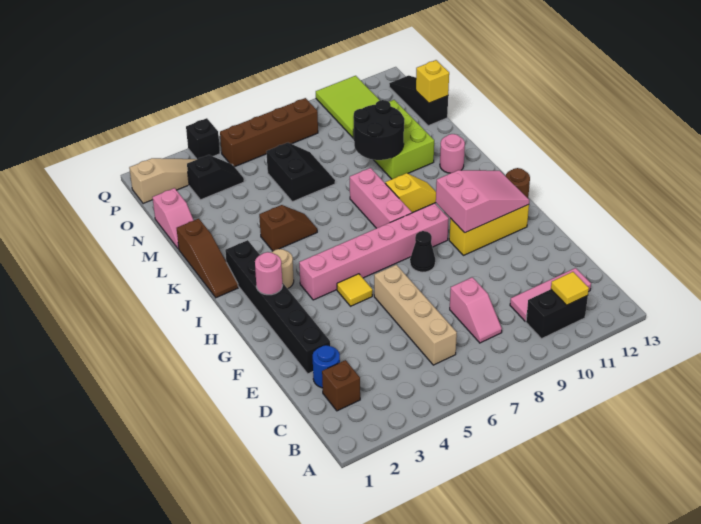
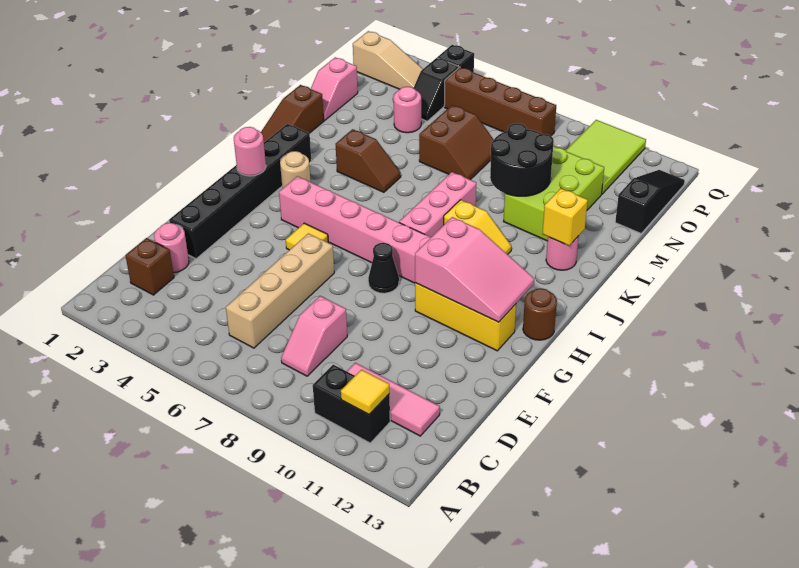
blue round brick D2 level 1 -> pink round brick D2 level 1
black slope M6:N7 level 1 top 6 -> brown slope M6:N7 level 1 top 6
none -> pink round brick N4 level 1
yellow brick N13 level 2 -> yellow brick K12 level 2
black slope O3:O4 level 1 top 3 -> black slope O4:P4 level 1 top P

